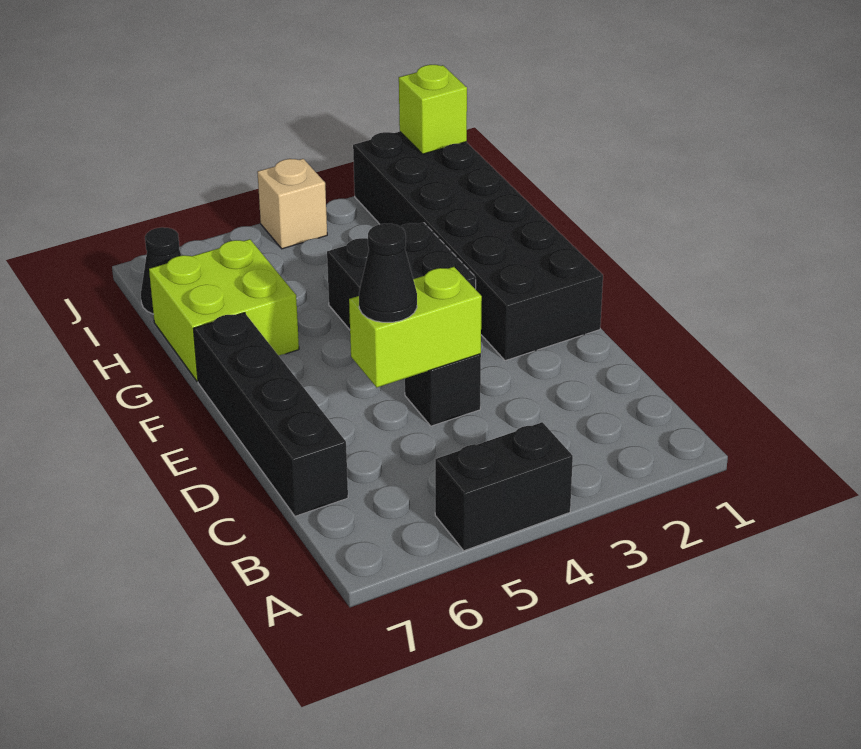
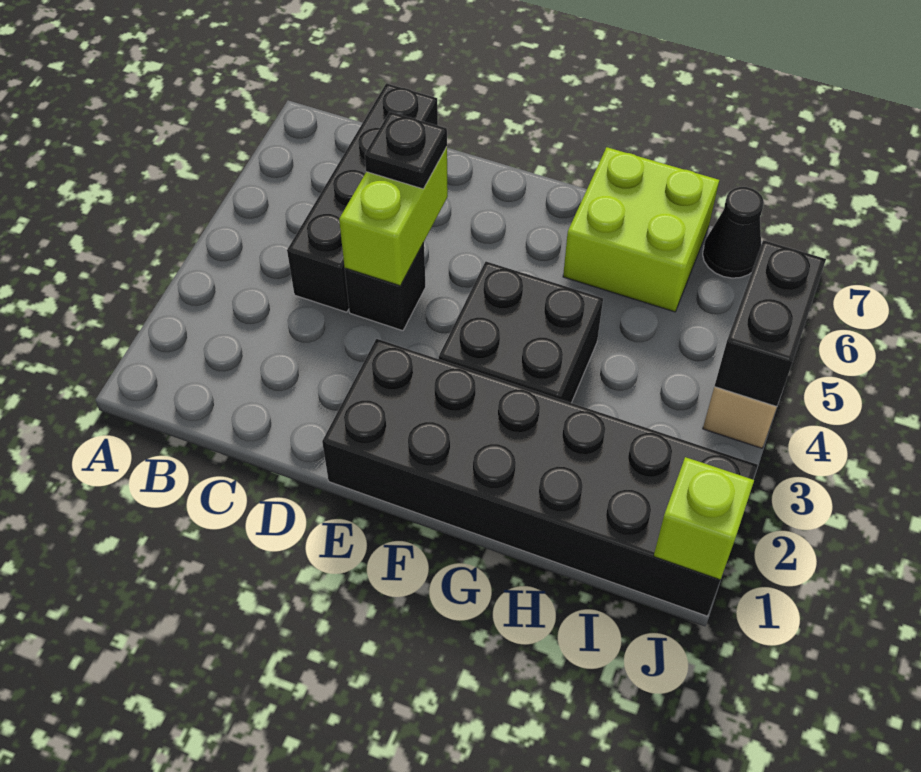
black brick A4:A5 level 1 -> black brick J4:J5 level 2
black brick C7:F7 level 1 -> black brick C4:C7 level 1
black cone D5 level 3 -> black plate D5 level 3

